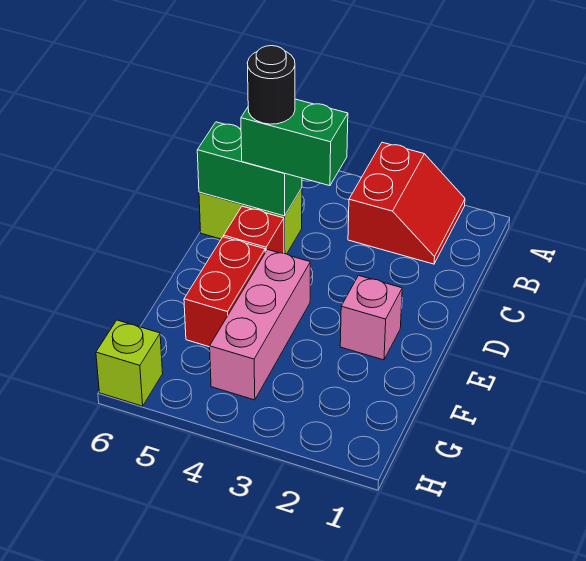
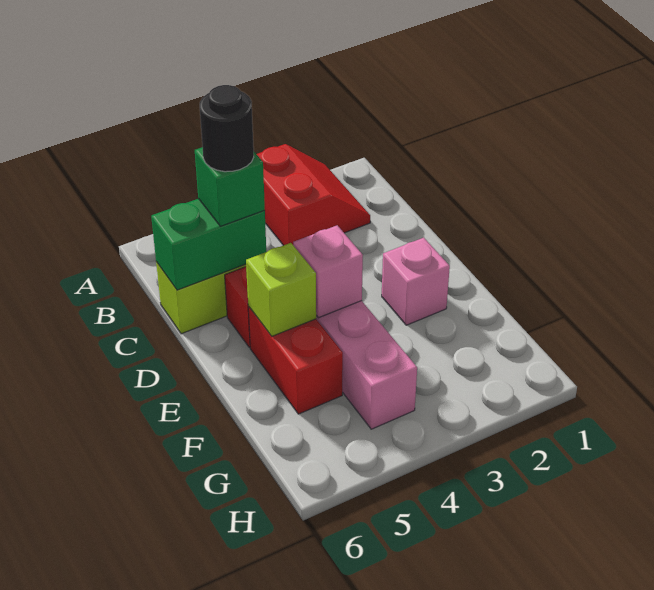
green brick C4:C5 level 3 -> green brick C5 level 3
none -> pink brick E4 level 2
lime brick H6 level 1 -> lime brick E5 level 2

